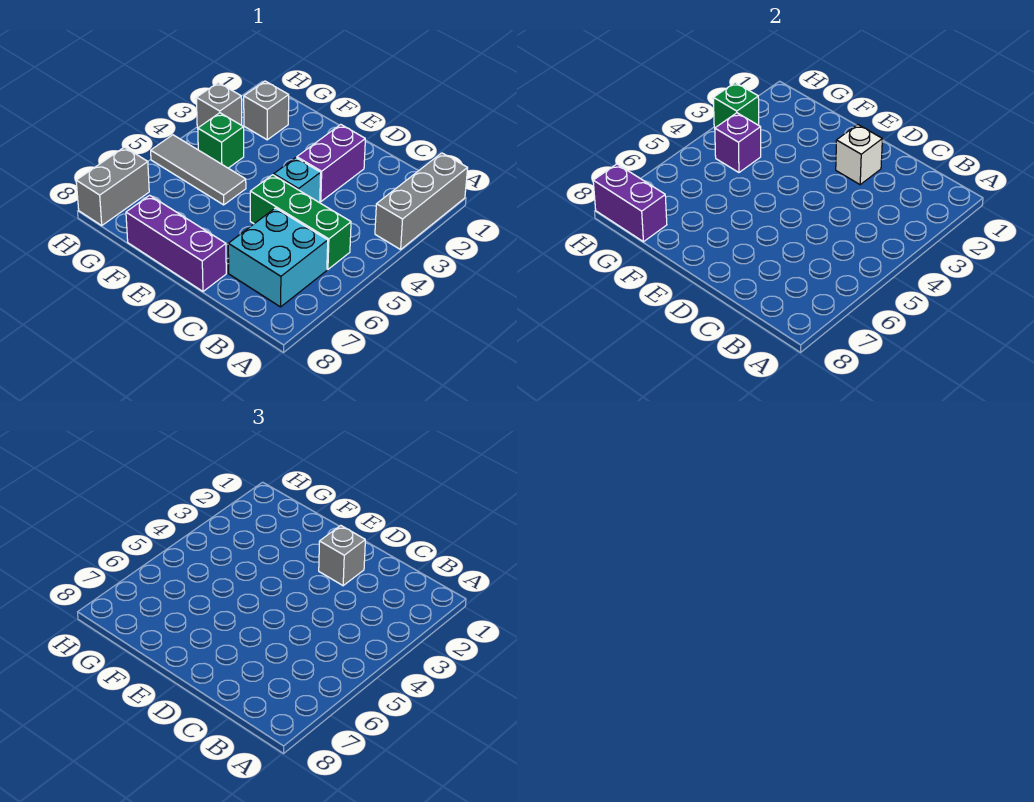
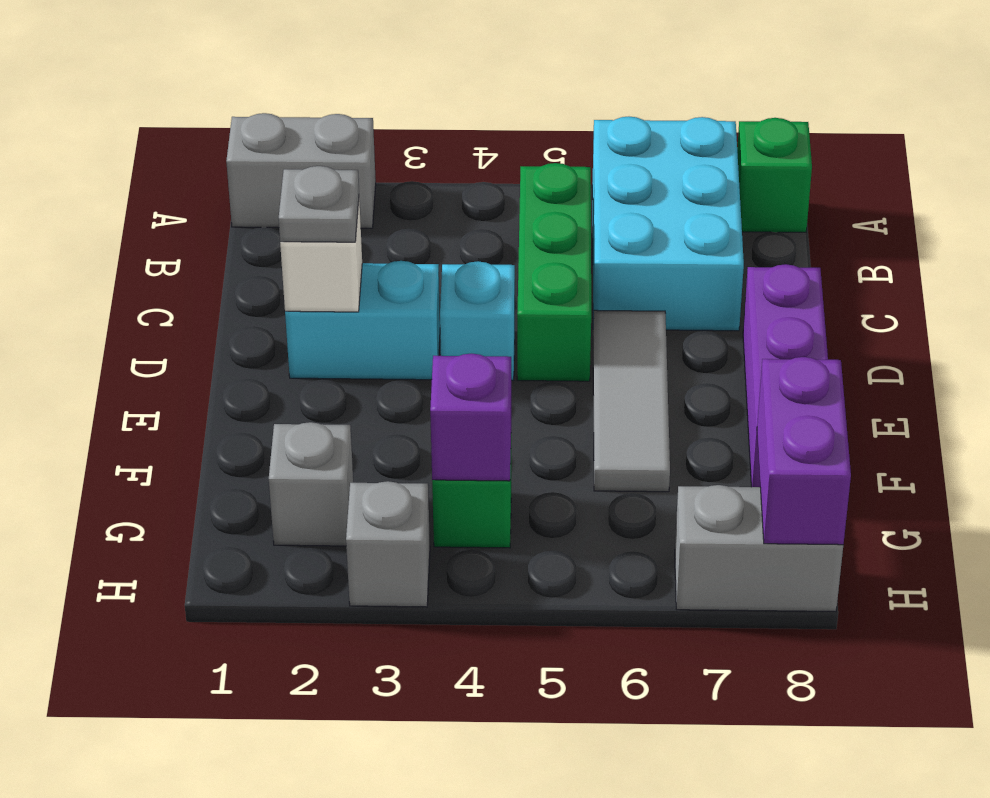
grey brick A1:A3 level 1 -> grey brick A1:A2 level 1
cyan brick B6:C7 level 1 -> cyan brick A6:C7 level 1
purple brick D2:D3 level 1 -> cyan brick D2:D3 level 1
grey brick D2 level 3 -> grey plate D2 level 3
grey tile F5:H5 level 1 -> grey tile D6:F6 level 1
green brick H3 level 2 -> green brick A8 level 1

